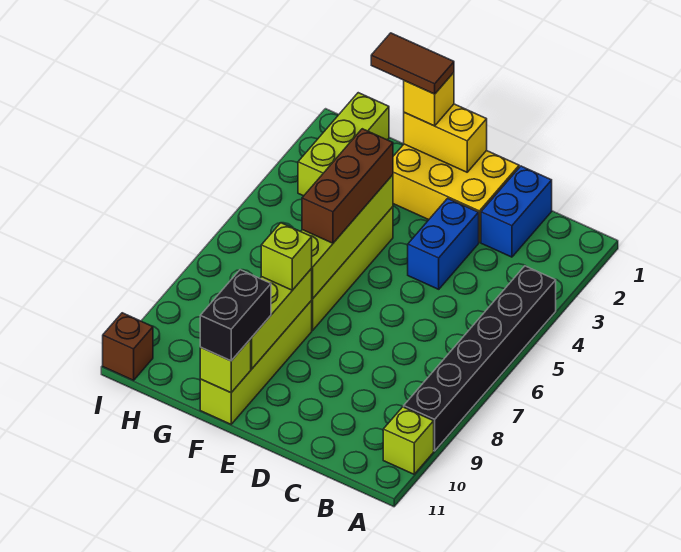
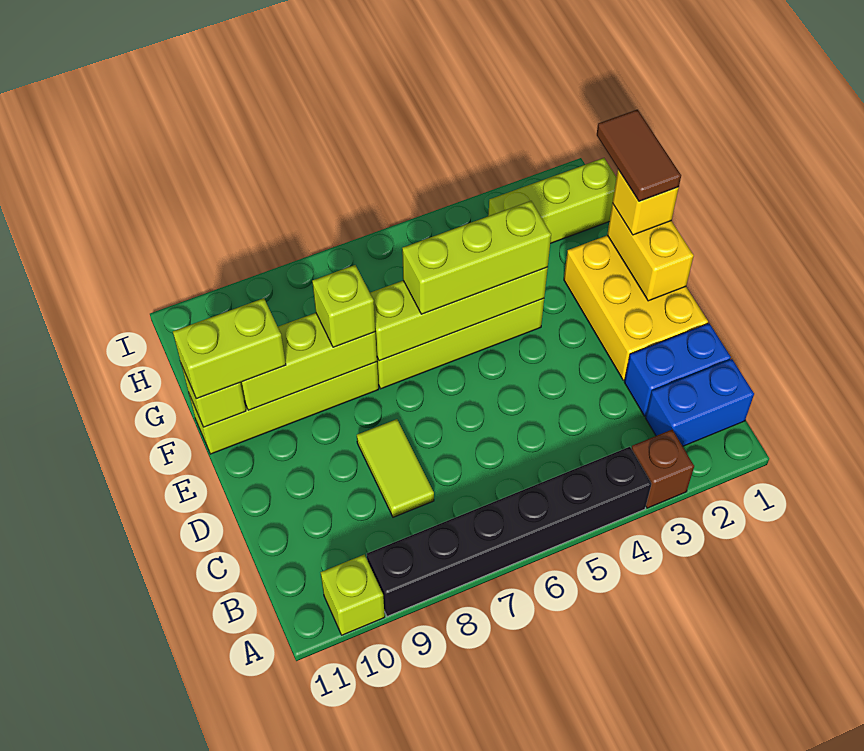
none -> lime tile C8:D8 level 1
blue brick D3:D4 level 1 -> blue brick B1:B2 level 1
brown brick F4:F6 level 3 -> lime brick F4:F6 level 3
black brick F10:F11 level 3 -> lime brick F10:F11 level 3
brown brick I11 level 1 -> brown brick A3 level 1

